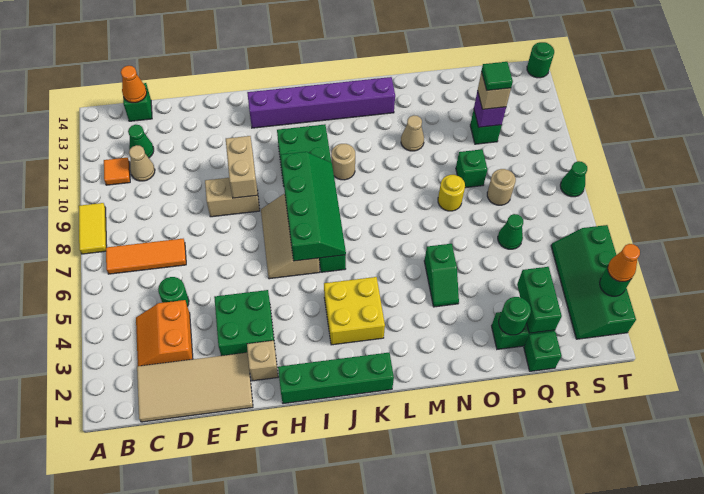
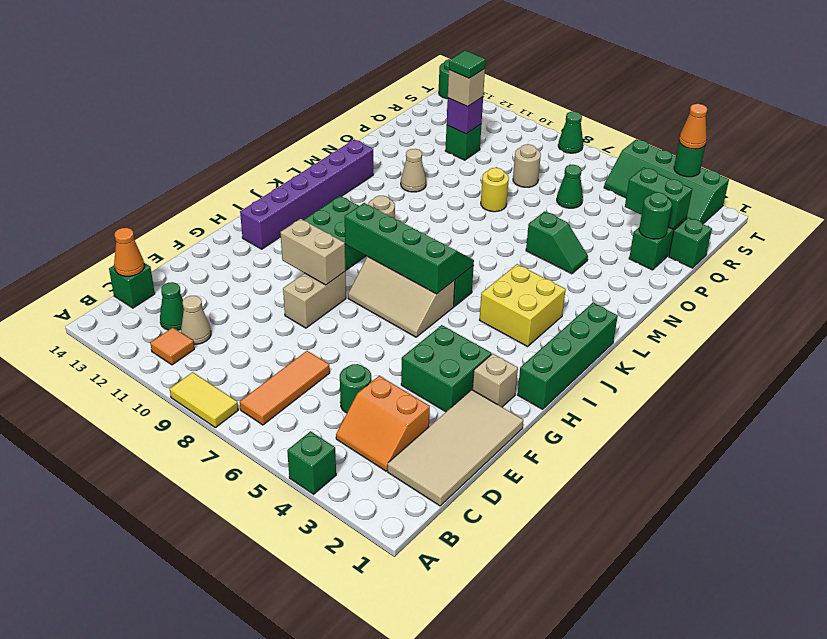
green brick P9 level 1 -> green brick A4 level 1

